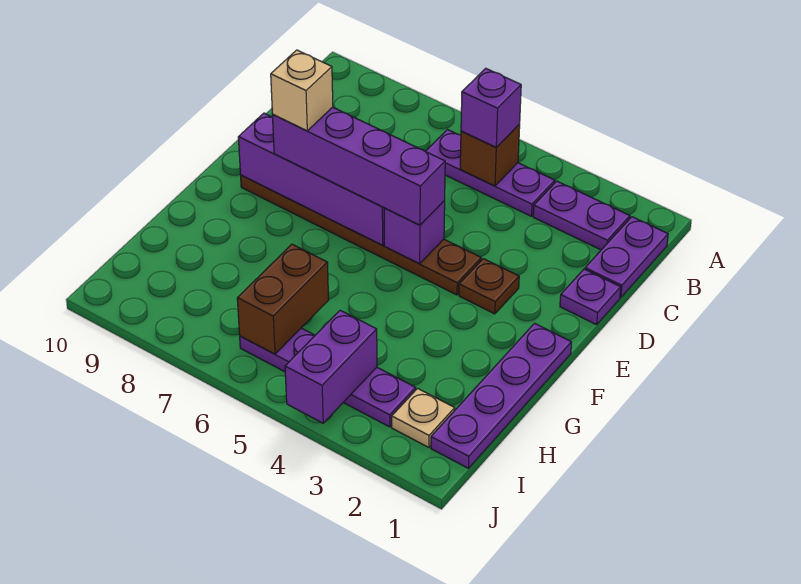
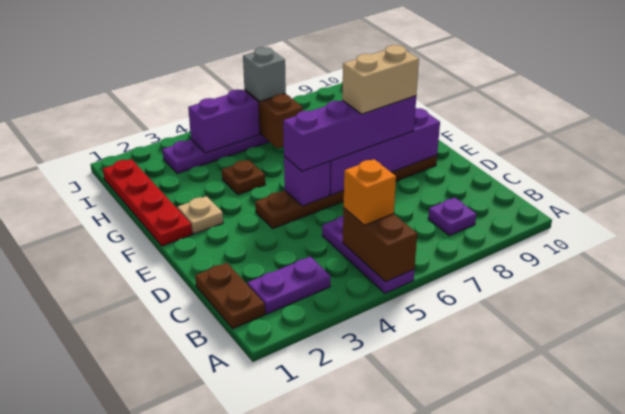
purple plate B1:C1 level 1 -> brown plate B1:C1 level 1
purple plate B4:B6 level 1 -> purple plate A5:C5 level 1
brown brick B5 level 2 -> brown brick A5:B5 level 2
purple brick B5 level 3 -> orange brick B5 level 3
purple plate D1 level 1 -> purple plate B8 level 1
brown plate E3 level 1 -> brown plate G4 level 1
tan brick E8 level 4 -> tan brick E7:E8 level 4
purple plate F1:I1 level 1 -> red plate F1:I1 level 1
tan plate I2 level 1 -> tan plate F2 level 1
purple brick I4:J4 level 2 -> purple brick I4:I5 level 2
none -> grey brick I6 level 3

